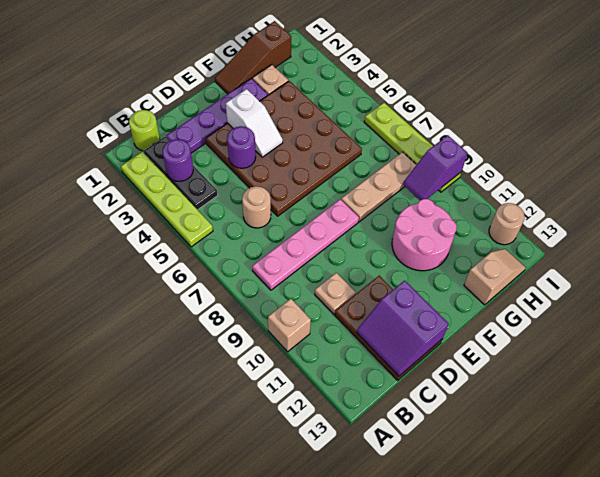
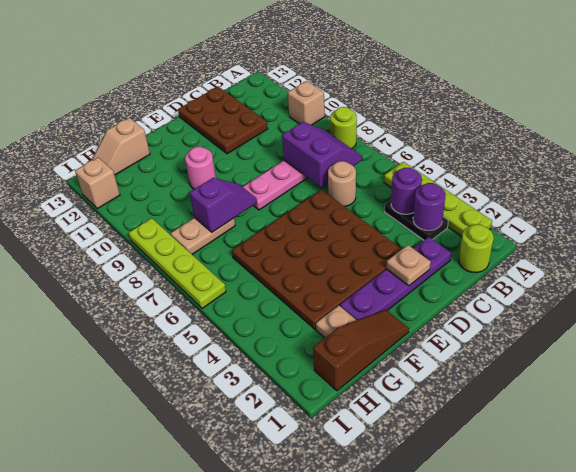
none -> lime round brick A8 level 1
black plate B2:B4 level 1 -> black plate B3:B4 level 1
tan plate C10 level 1 -> tan plate D2 level 2
purple slope C12:D13 level 2 top D -> purple slope B7:C8 level 2 top C
purple round brick D4 level 2 -> purple round brick B4 level 2
white slope E3:E4 level 2 top 3 -> none
tan plate F8:H8 level 1 -> tan plate G8:H8 level 1
pink round brick F10:G11 level 1 -> pink round brick F10 level 1
purple slope H9:I9 level 2 top I -> purple slope F8:G8 level 2 top G
tan round brick I12 level 1 -> tan brick I12 level 1

